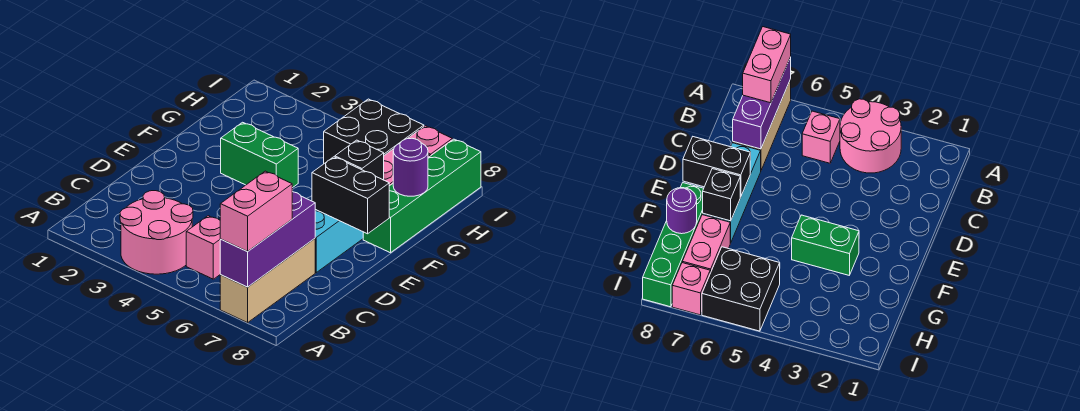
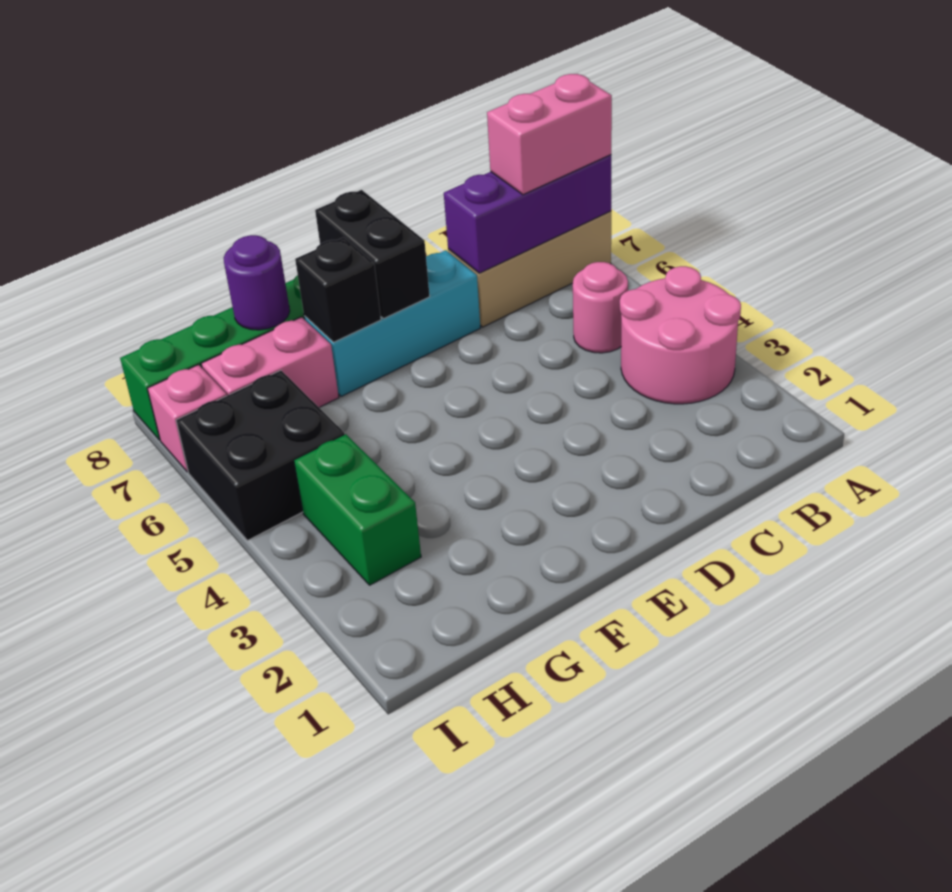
pink brick B5 level 1 -> pink round brick B5 level 1
green brick F3:F4 level 1 -> green brick H3:H4 level 1

